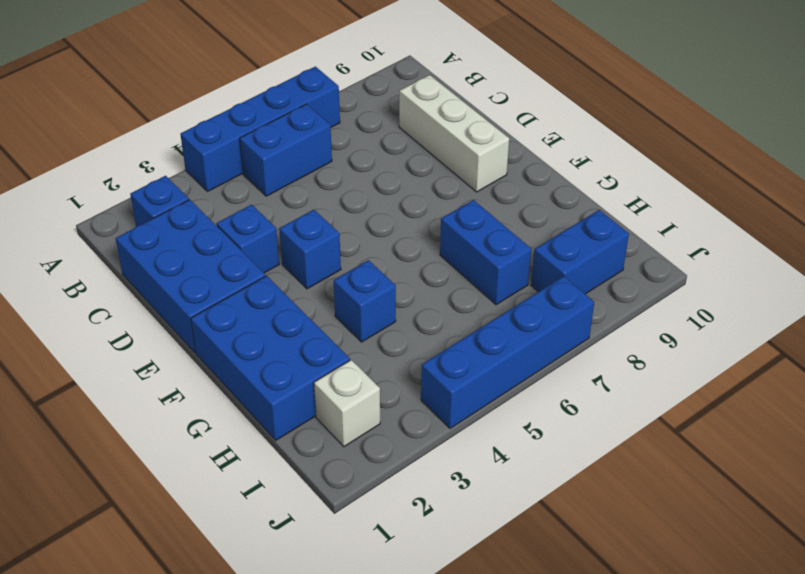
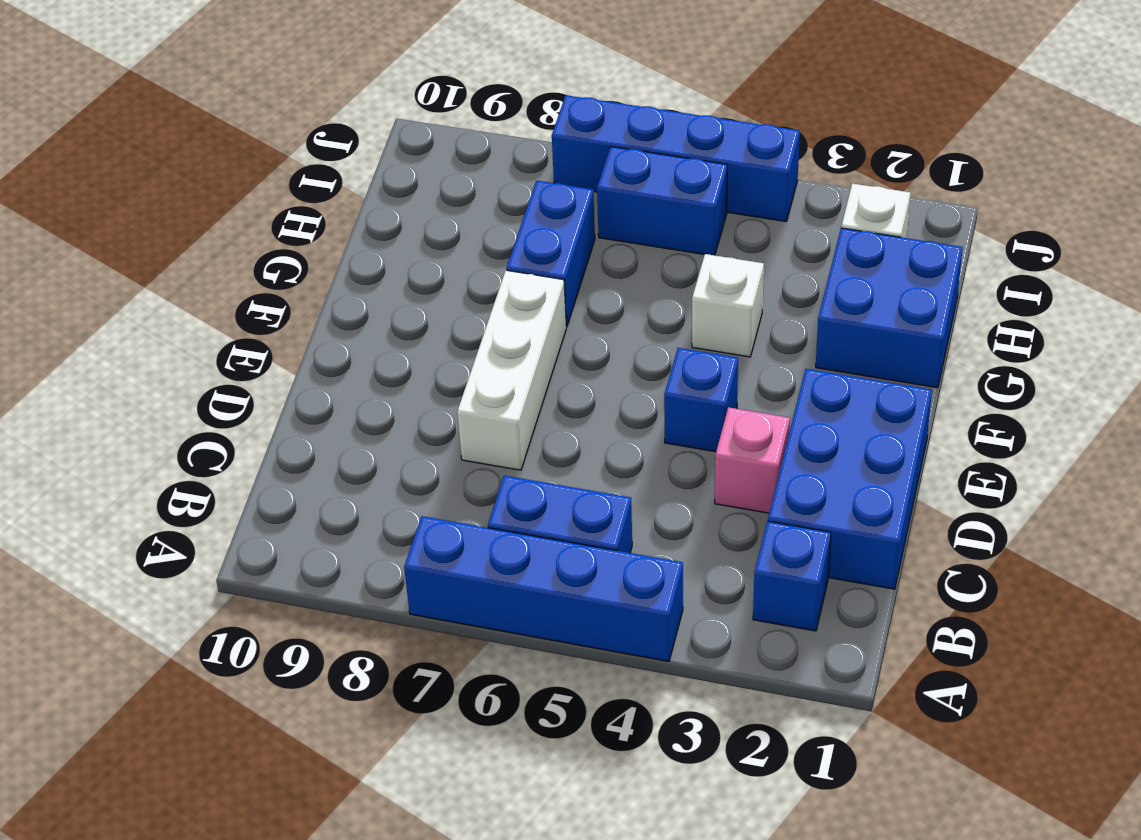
white brick C9:E9 level 1 -> white brick D7:F7 level 1
blue brick D3 level 1 -> pink brick D3 level 1
blue brick F1:H2 level 1 -> blue brick G1:H2 level 1
blue brick G4 level 1 -> white brick G4 level 1
blue brick I8:I9 level 1 -> blue brick I5:I6 level 1

